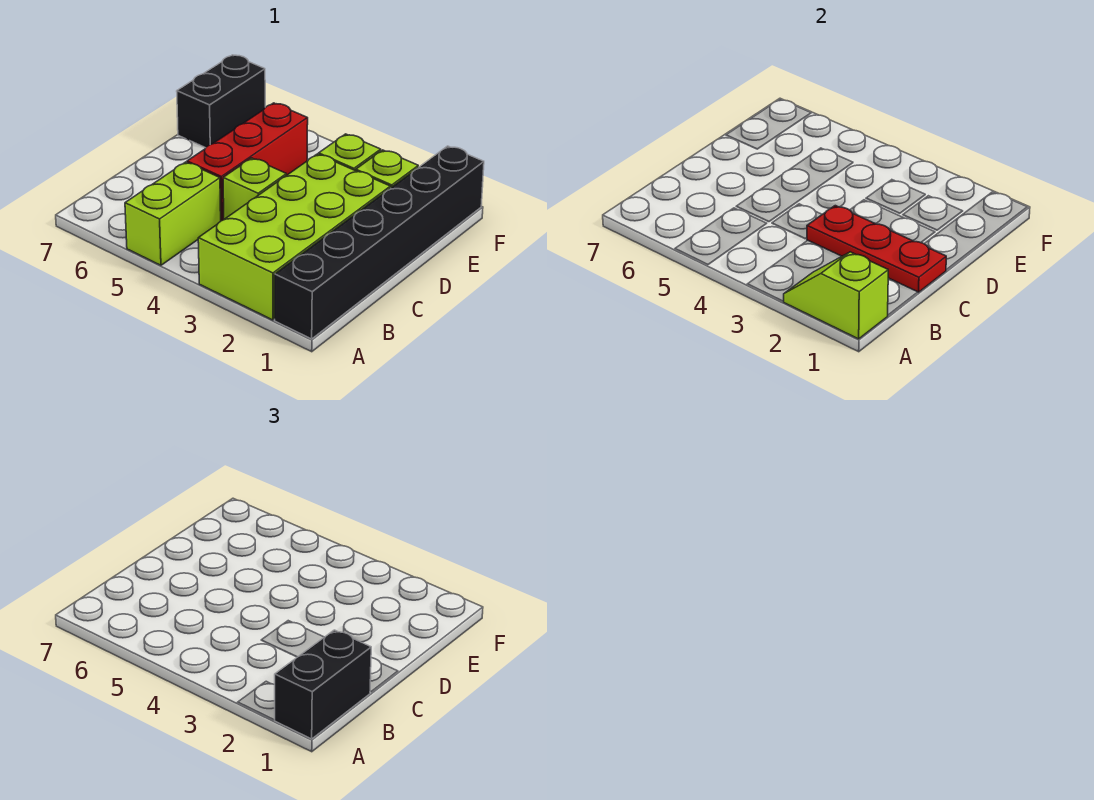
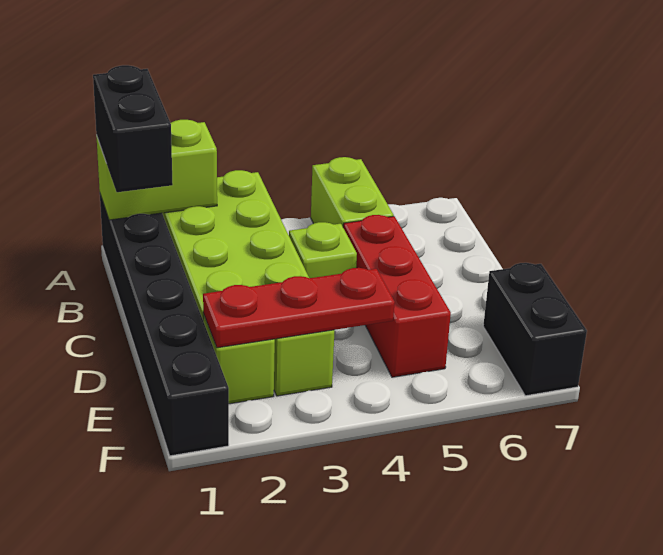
lime slope A1:A2 level 2 top 1 -> lime brick A1:A2 level 2
red plate C1:C3 level 2 -> red plate E2:E4 level 2

